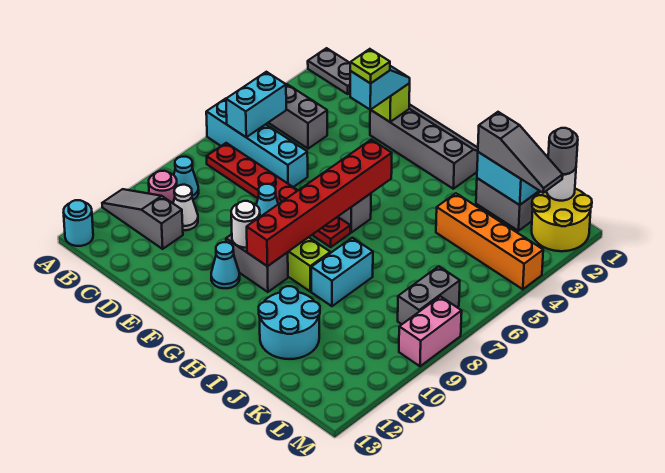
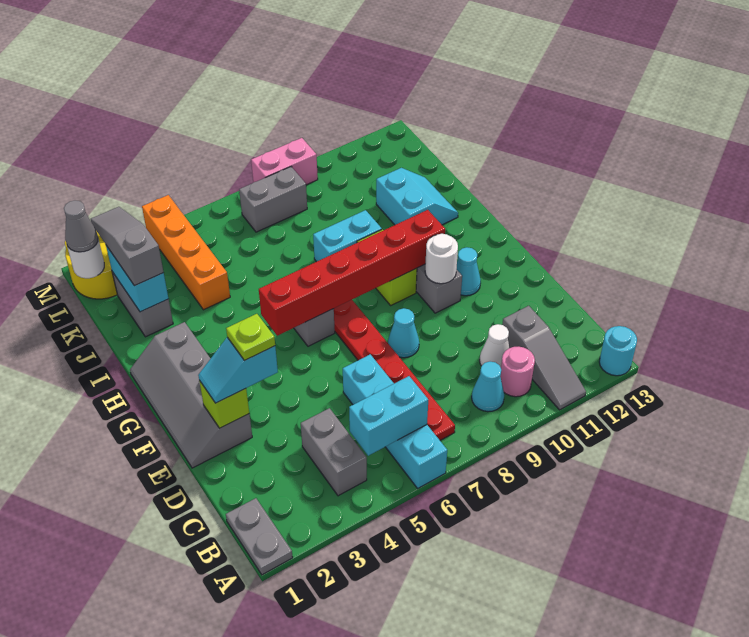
cyan round brick I11:J12 level 1 -> cyan slope I11:J12 level 1 top 11
grey round brick L1 level 3 -> grey cone L1 level 3

